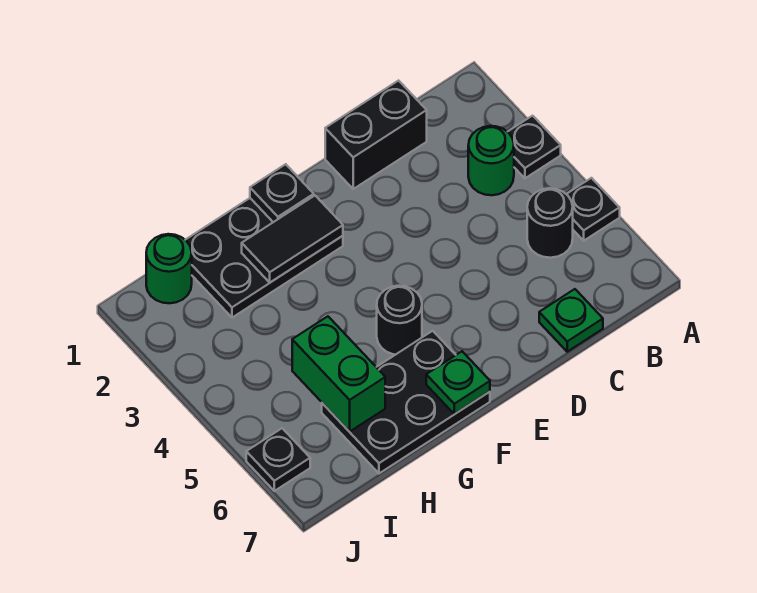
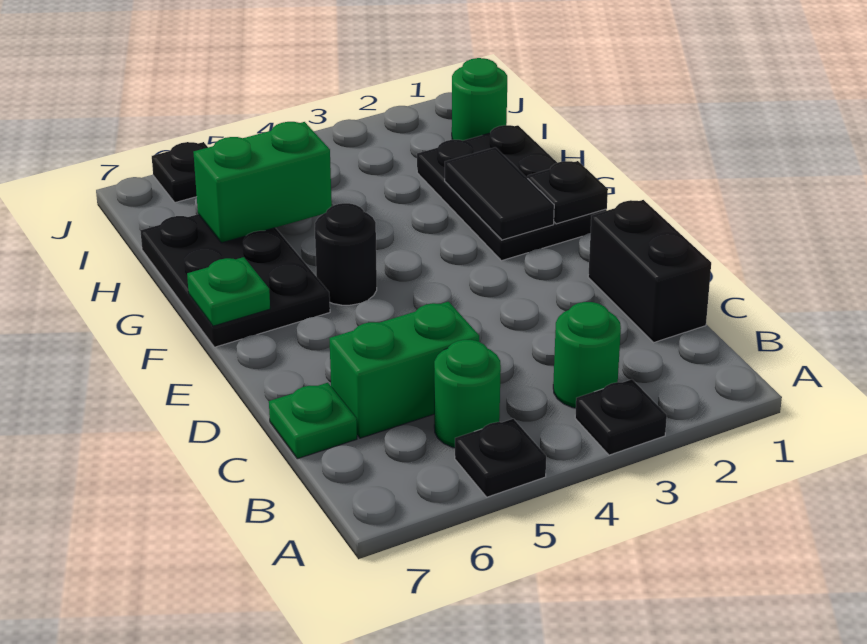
black round brick B5 level 1 -> green round brick B5 level 1
none -> green brick C5:C6 level 1

